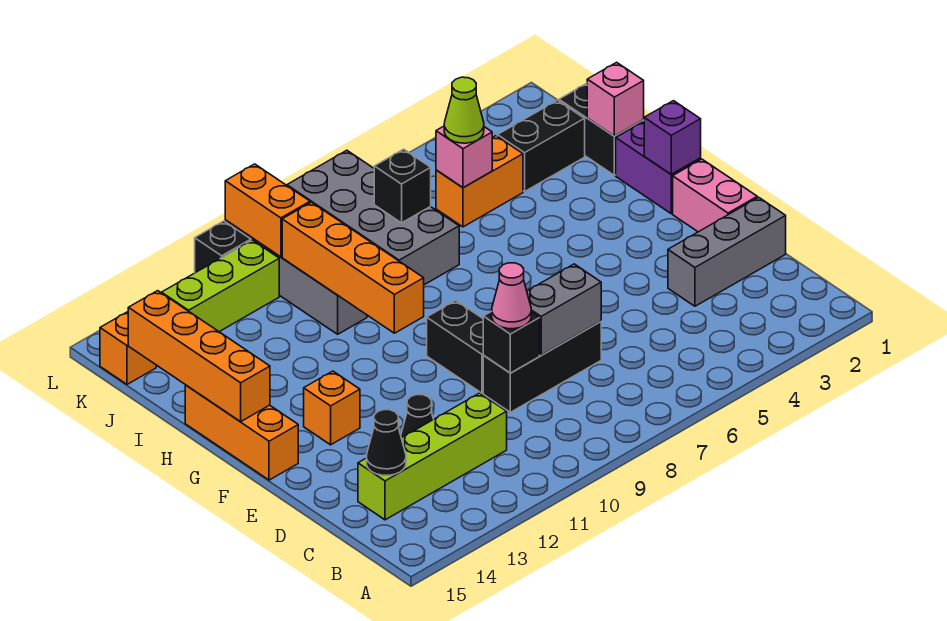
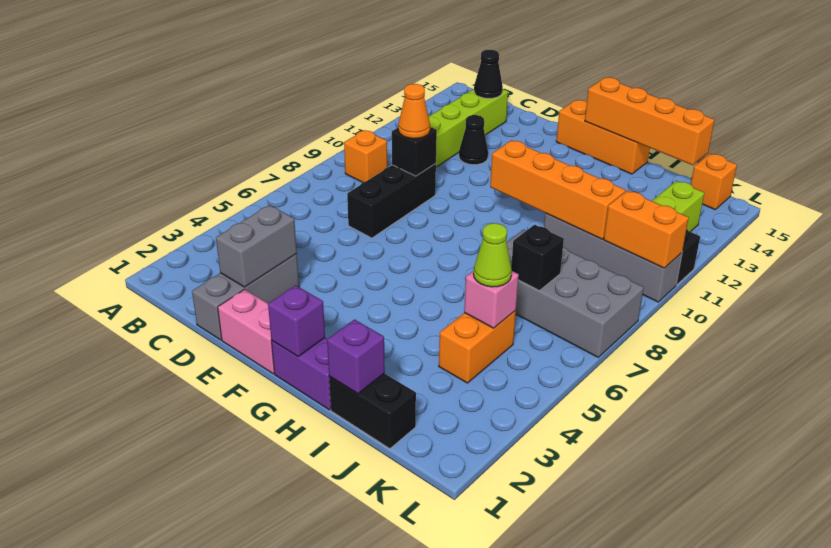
grey brick D7:D8 level 2 -> grey brick D2:D3 level 2
pink cone D9 level 3 -> orange cone D9 level 3
black brick E9:F9 level 1 -> none
orange brick F13 level 1 -> orange brick B9 level 1
pink brick I1 level 2 -> purple brick I1 level 2
black brick J2:J3 level 1 -> none

